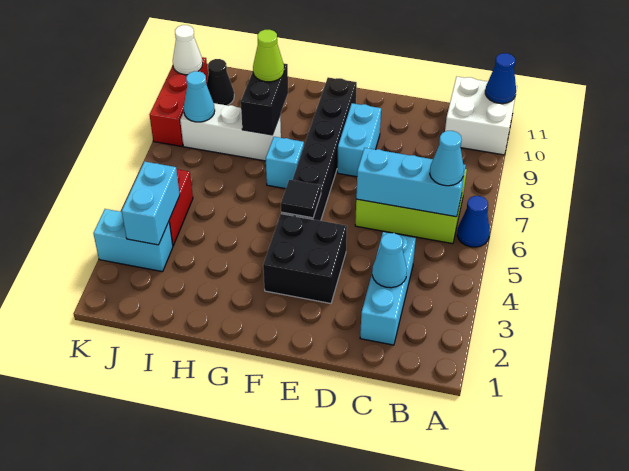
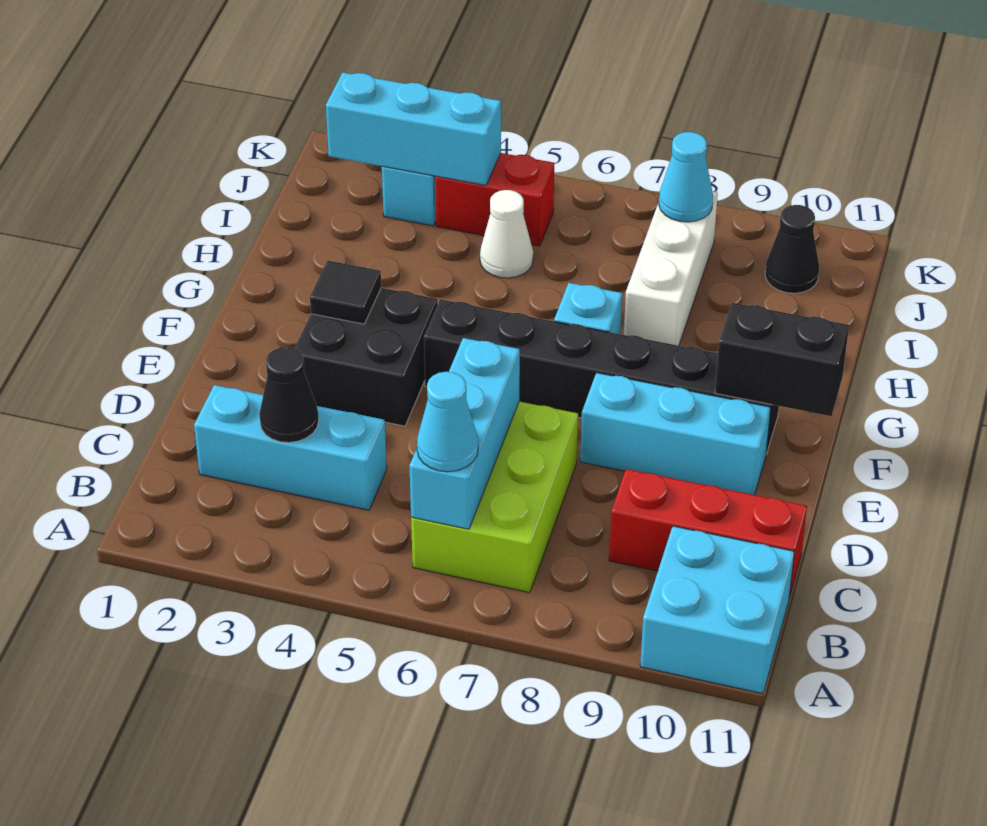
blue cone A6 level 1 -> none
white brick A10:B11 level 1 -> cyan brick A10:B11 level 1
blue cone A11 level 2 -> none
cyan cone C3 level 2 -> black cone C3 level 2
cyan brick E8:E9 level 1 -> cyan brick E8:E10 level 1
black tile F5 level 2 -> black tile F3 level 2
black brick H8:H9 level 2 -> black brick F10:F11 level 2
lime cone H9 level 3 -> none
cyan brick J3:J4 level 2 -> cyan brick J2:J4 level 2
red brick K8:K10 level 1 -> red brick C9:C11 level 1
white cone K10 level 2 -> white cone I5 level 1

